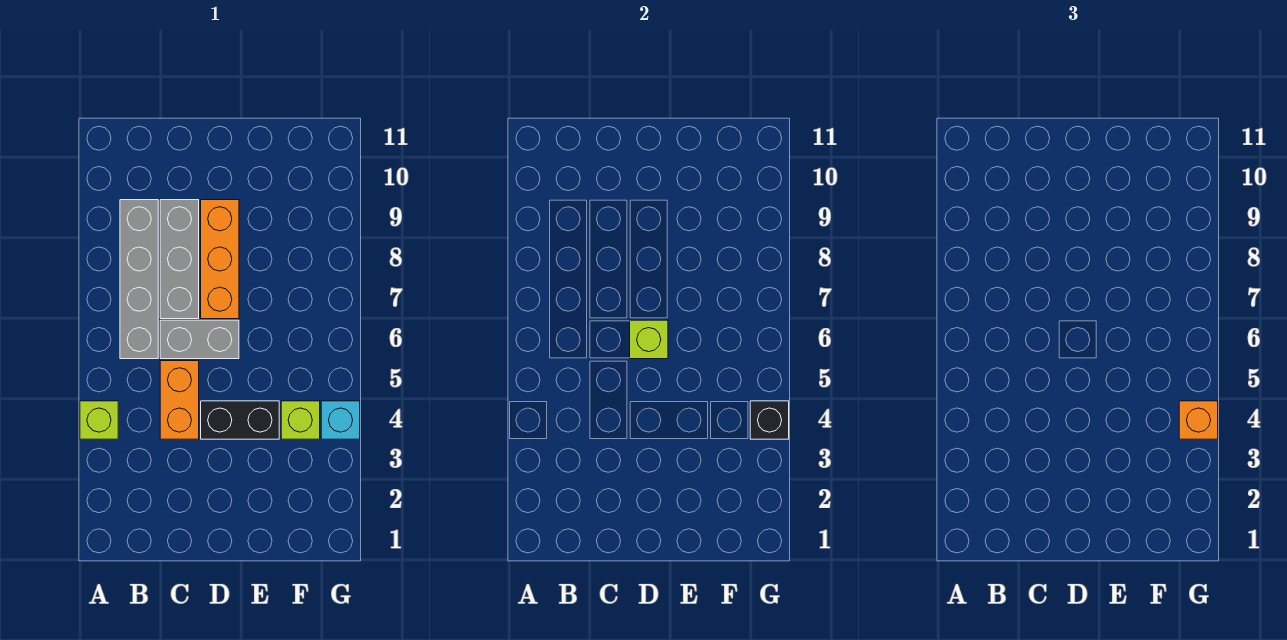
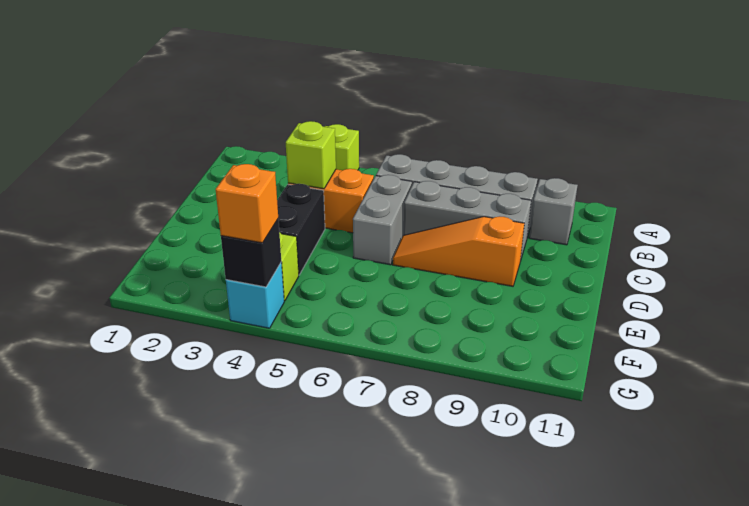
none -> grey brick B10 level 1
lime brick D6 level 2 -> lime brick C4 level 2
orange brick D7:D9 level 1 -> orange slope D7:D9 level 1 top 9

